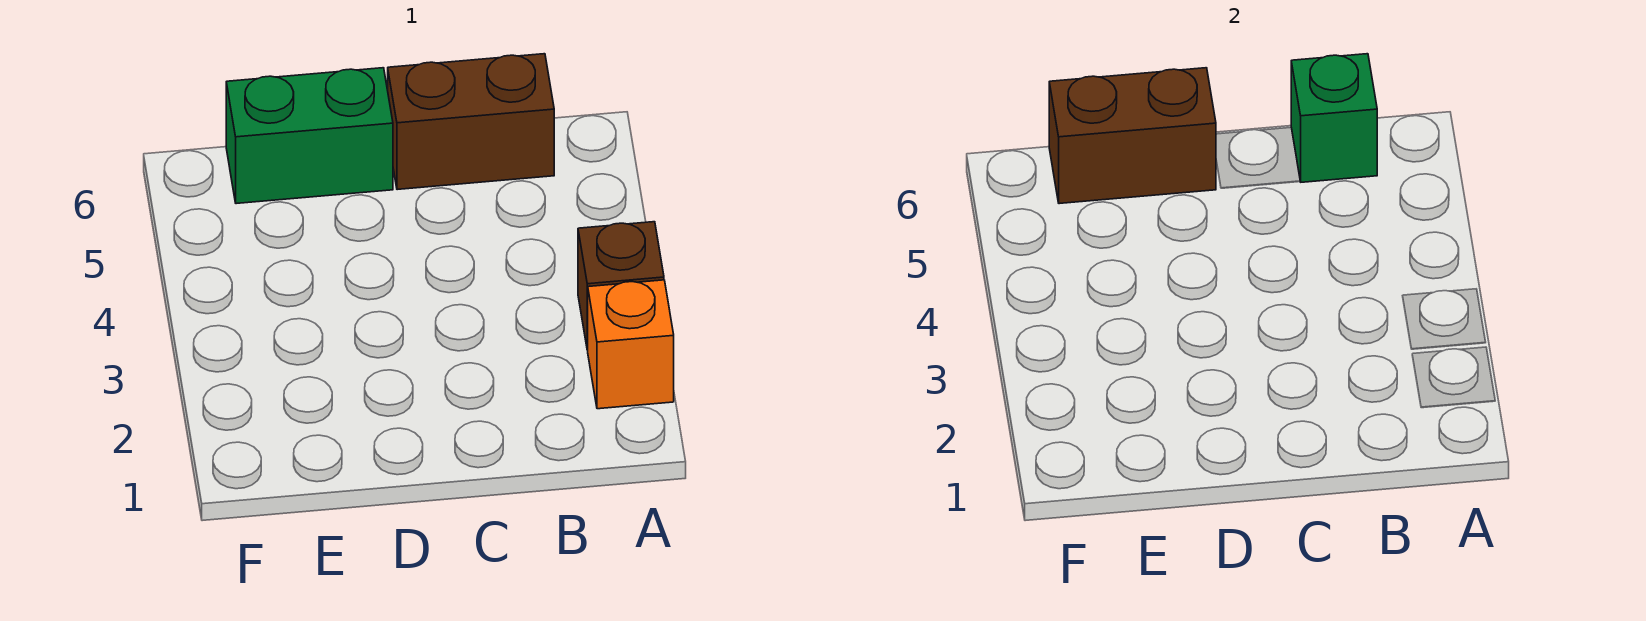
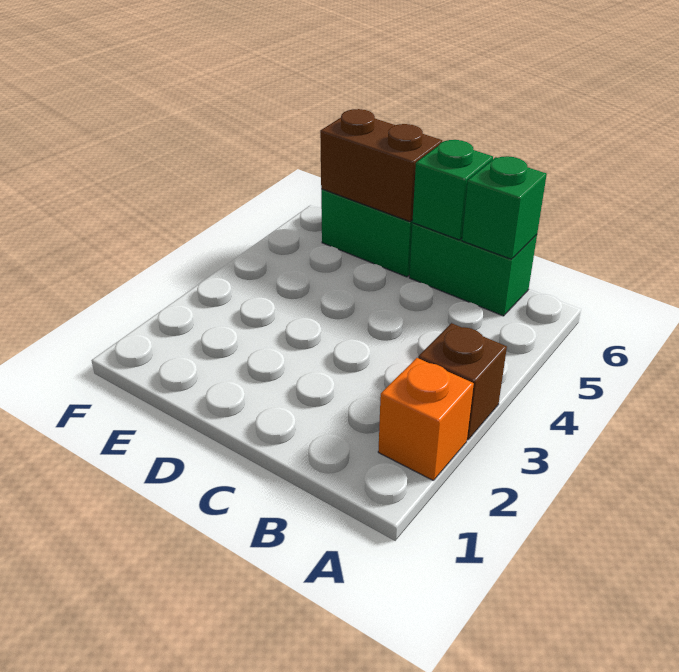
brown brick B6:C6 level 1 -> green brick B6:C6 level 1
none -> green brick C6 level 2

